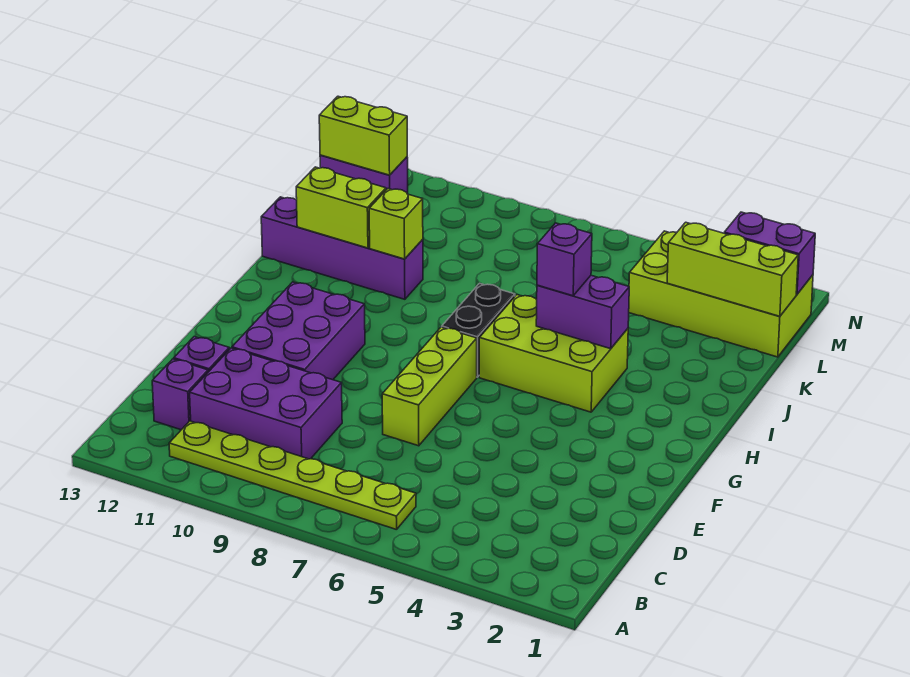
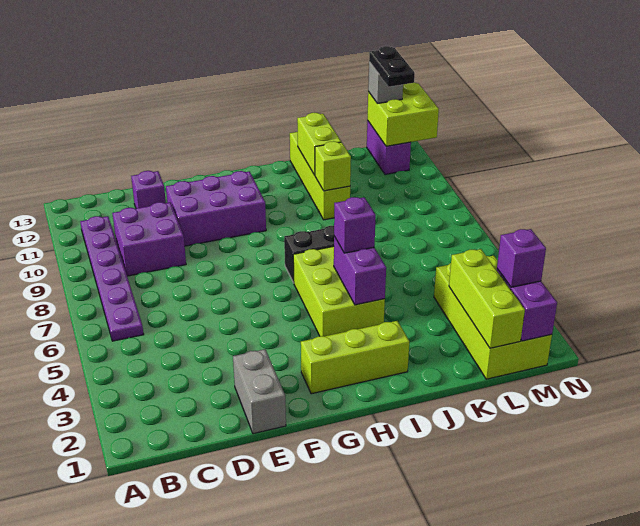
lime plate B6:B11 level 1 -> purple plate B6:B11 level 1
purple brick C9:D11 level 1 -> purple brick C9:D10 level 1
purple brick C12 level 1 -> purple brick M2 level 3
none -> grey brick E1:E2 level 1
lime brick E7:G7 level 1 -> lime brick G2:I2 level 1
purple brick J10:J13 level 1 -> lime brick J10:J13 level 1
lime brick M12:M13 level 2 -> lime brick M12:N13 level 2
none -> black plate M12:M13 level 4
none -> grey brick M13 level 3

